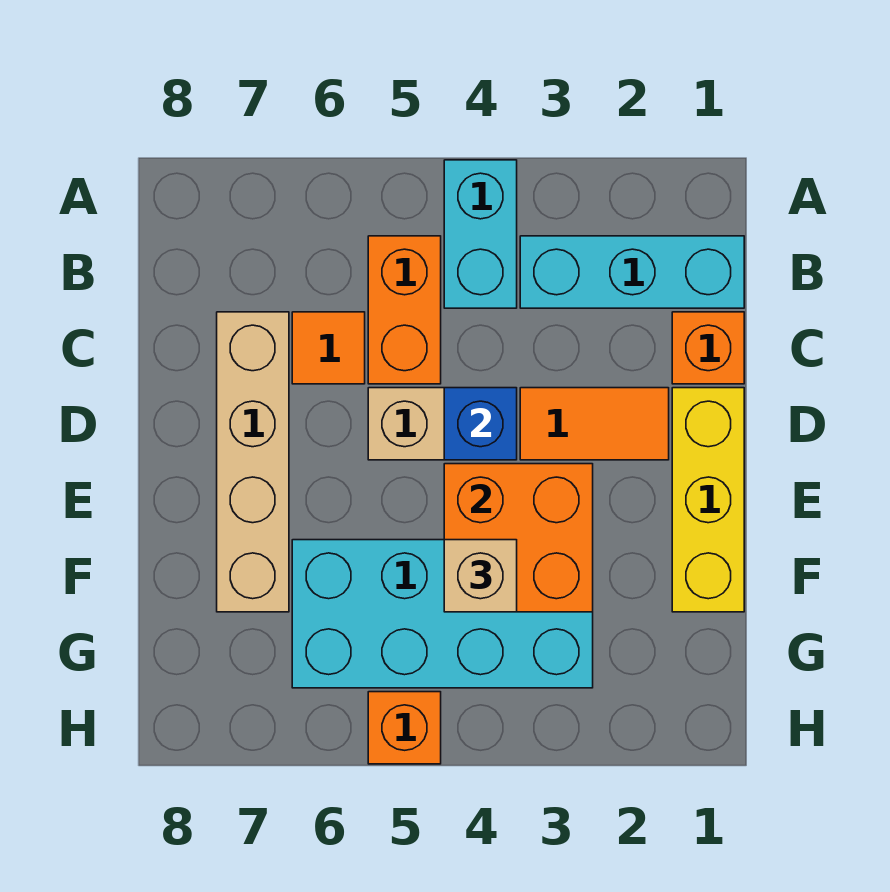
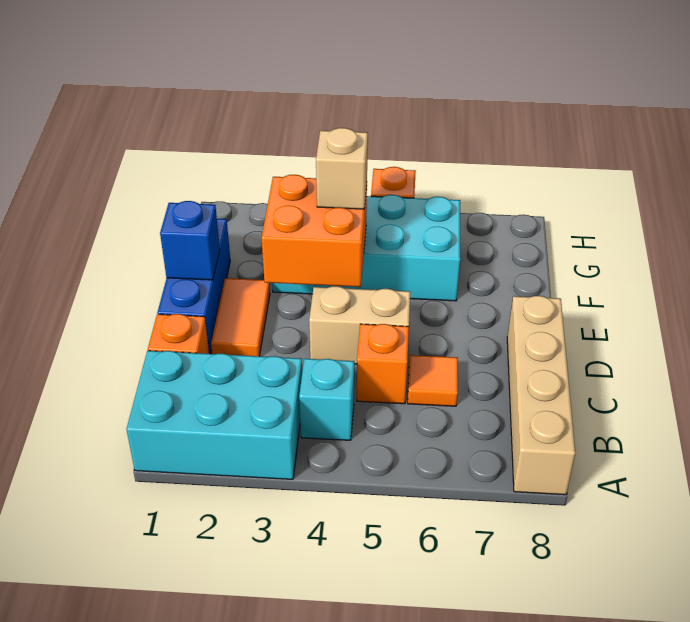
cyan brick A4:B4 level 1 -> cyan brick B4 level 1
cyan brick B1:B3 level 1 -> cyan brick A1:B3 level 1
orange brick B5:C5 level 1 -> orange brick C5 level 1
tan brick C7:F7 level 1 -> tan brick A8:D8 level 1
yellow brick D1:F1 level 1 -> blue brick D1:F1 level 1
orange tile D2:D3 level 1 -> orange tile D2:E2 level 1
blue brick D4 level 2 -> blue brick E1 level 2

